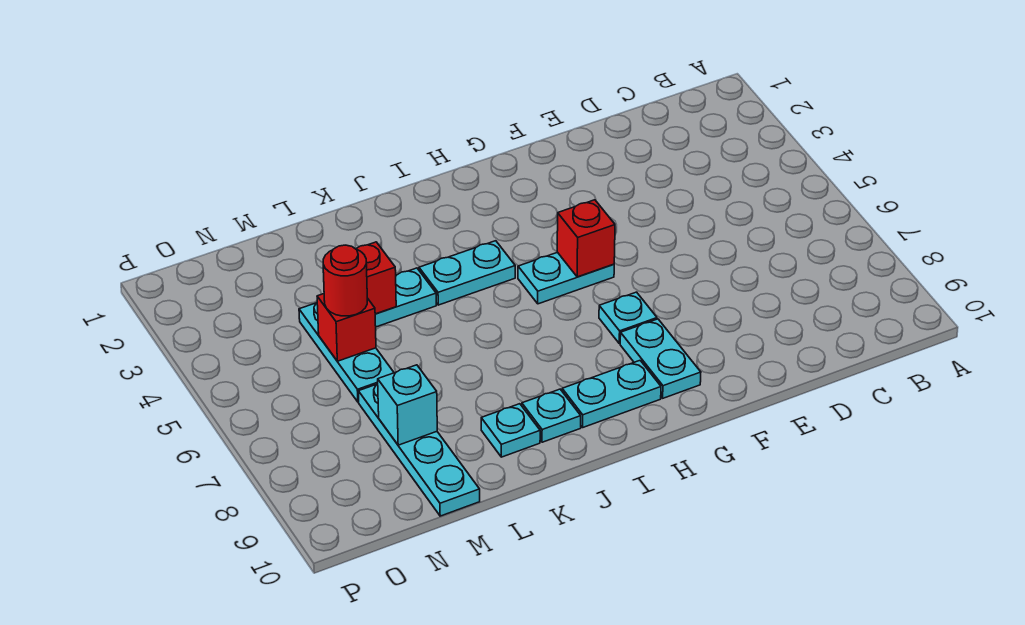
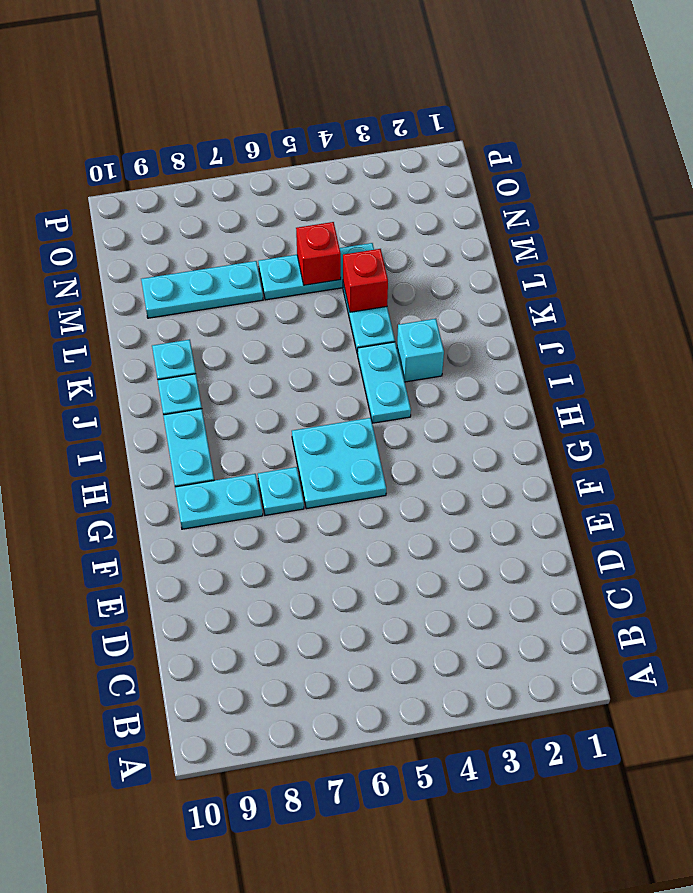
cyan plate G5:H5 level 1 -> cyan plate G5:H6 level 1
red brick G5 level 2 -> none
red round brick M5 level 3 -> none
cyan plate M7:M10 level 1 -> cyan plate M7:M9 level 1
cyan brick M8 level 2 -> cyan brick J3 level 1

